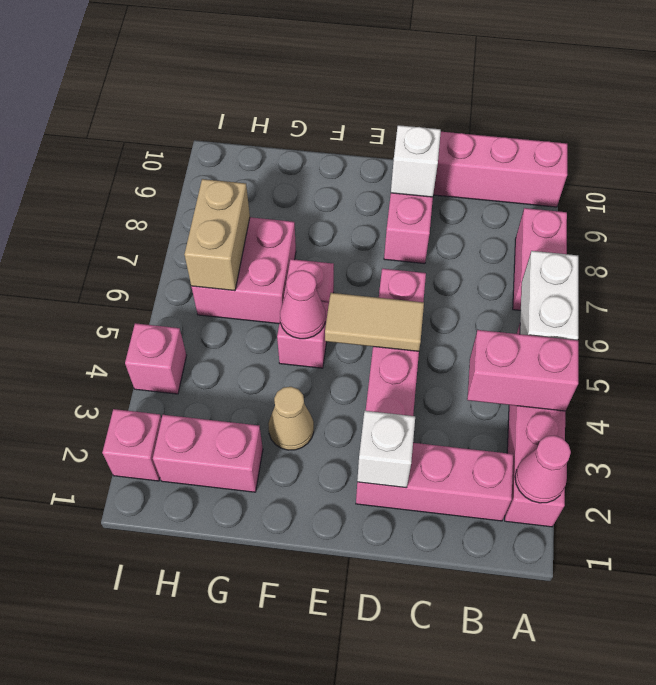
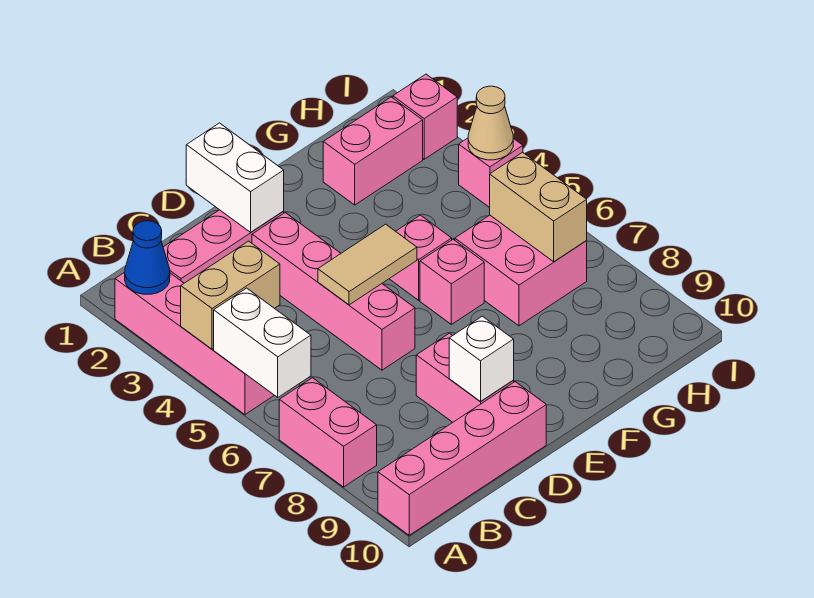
pink cone A2 level 2 -> blue cone A2 level 2
pink brick A4:B4 level 2 -> tan brick A4:B4 level 2
white brick D2 level 2 -> white brick D1:D2 level 2
tan cone F3 level 1 -> tan cone I4 level 2
pink cone F5 level 2 -> none

